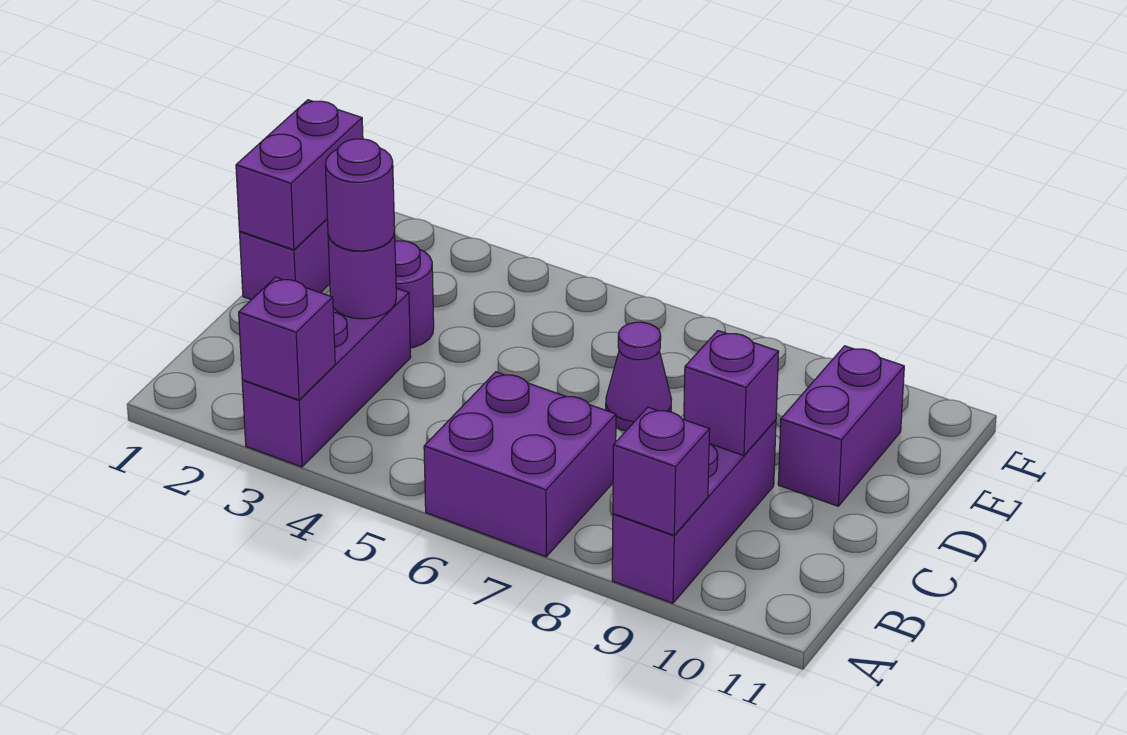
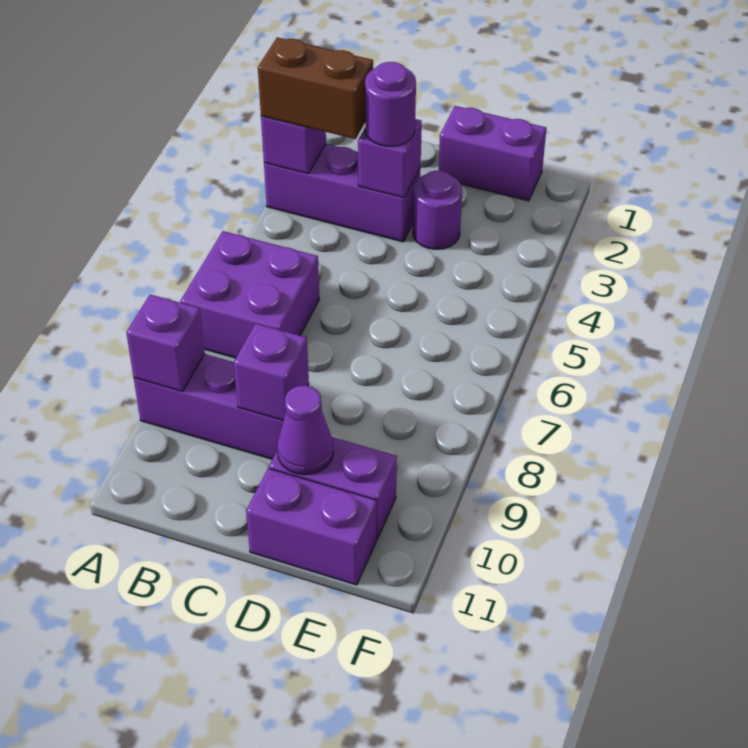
none -> brown brick A3:B3 level 3
purple round brick C3 level 2 -> purple brick C3 level 2
purple brick D1:E1 level 2 -> purple brick D11:E11 level 1
purple cone D7 level 1 -> purple cone D10 level 2

